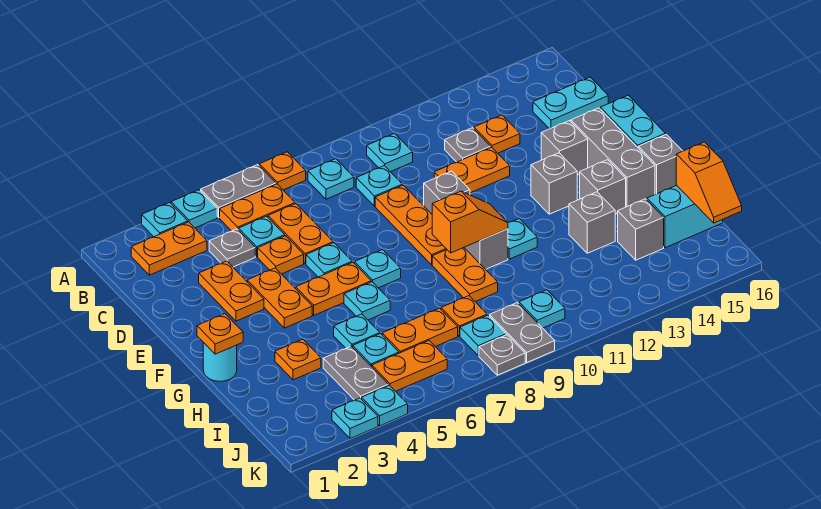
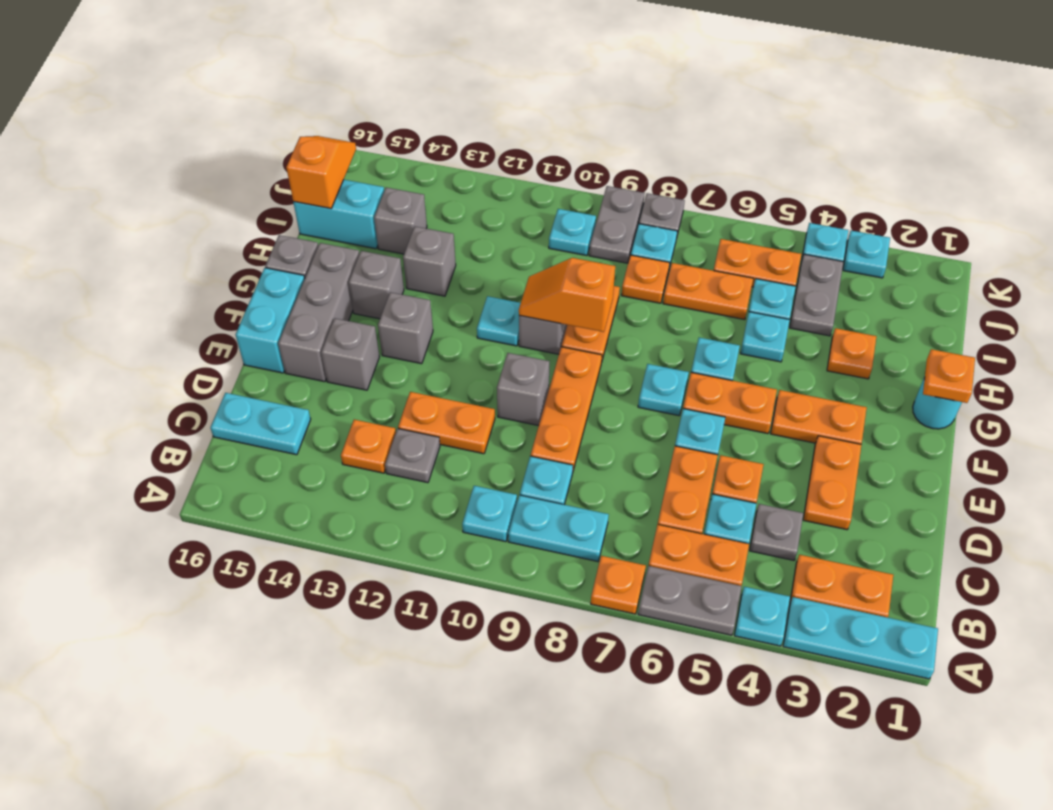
cyan plate A3 level 1 -> cyan plate A1:A3 level 1
cyan plate B8 level 1 -> cyan plate B8:B9 level 1
orange plate E4:F4 level 1 -> orange plate F3:F4 level 1

